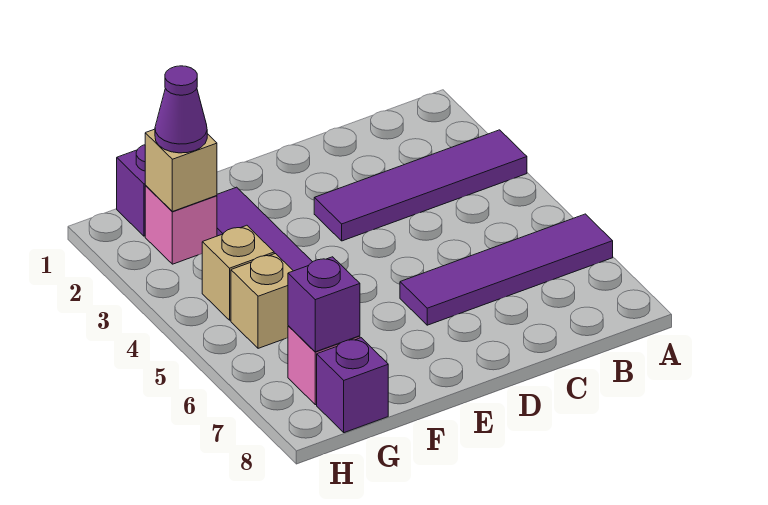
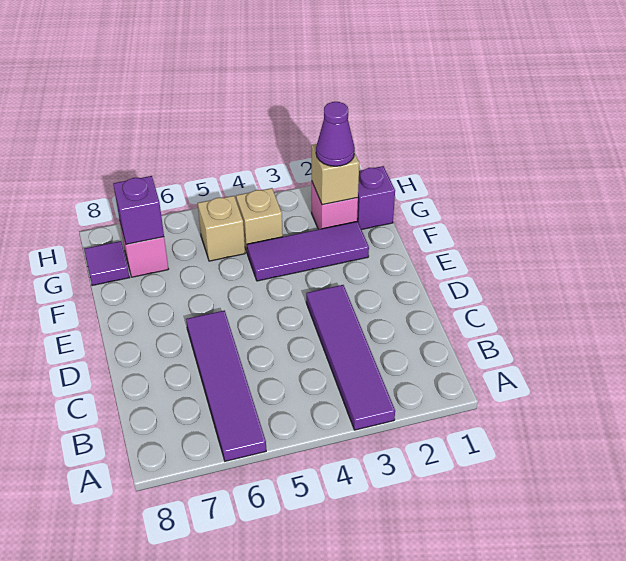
purple brick G8 level 1 -> purple tile G8 level 1

